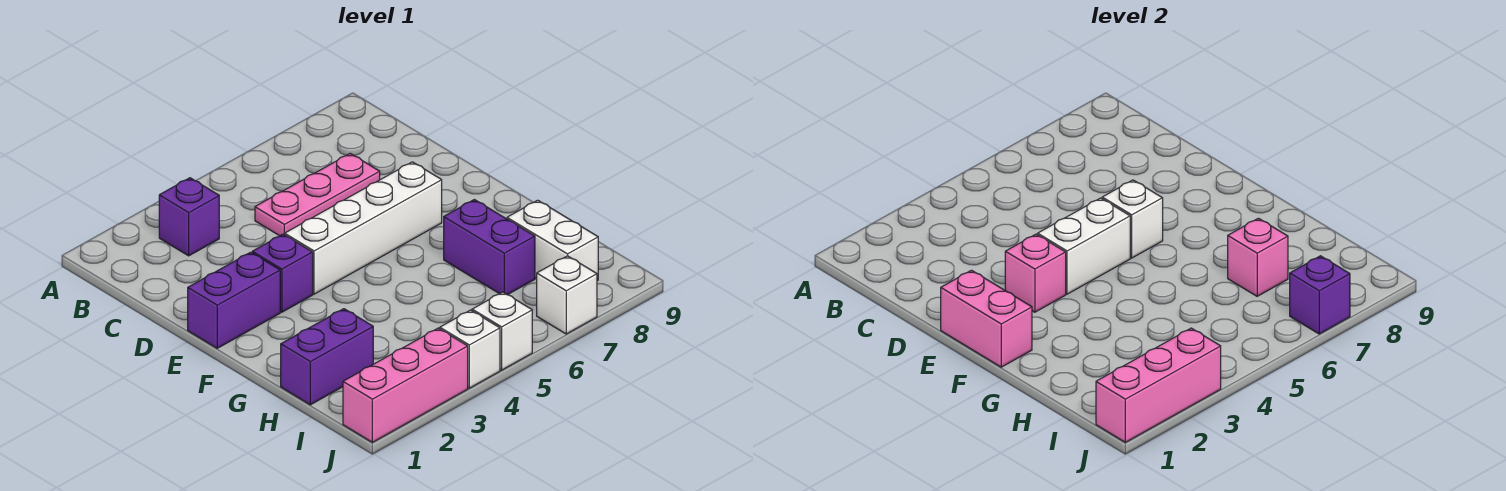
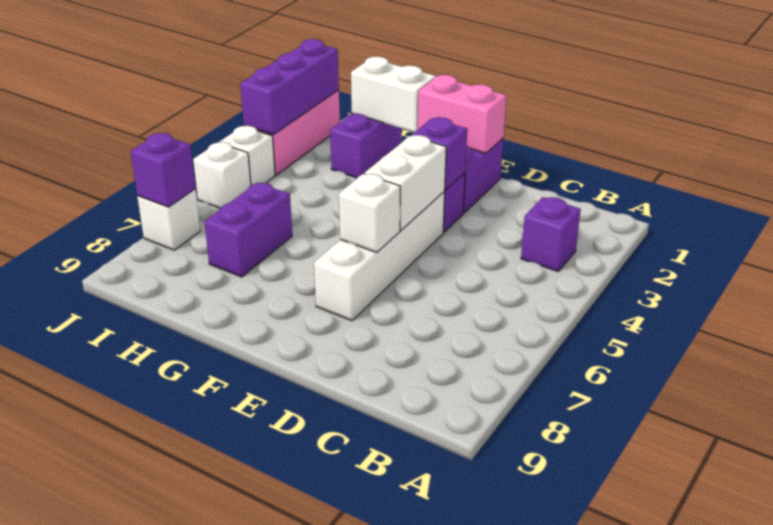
pink plate C5:C7 level 1 -> none
pink brick E3 level 2 -> purple brick E3 level 2
purple brick G7:H7 level 1 -> purple brick H6:H7 level 1
pink brick H7 level 2 -> none
white brick H8:I8 level 1 -> white brick G1:H1 level 2
pink brick J1:J3 level 2 -> purple brick J1:J3 level 2

